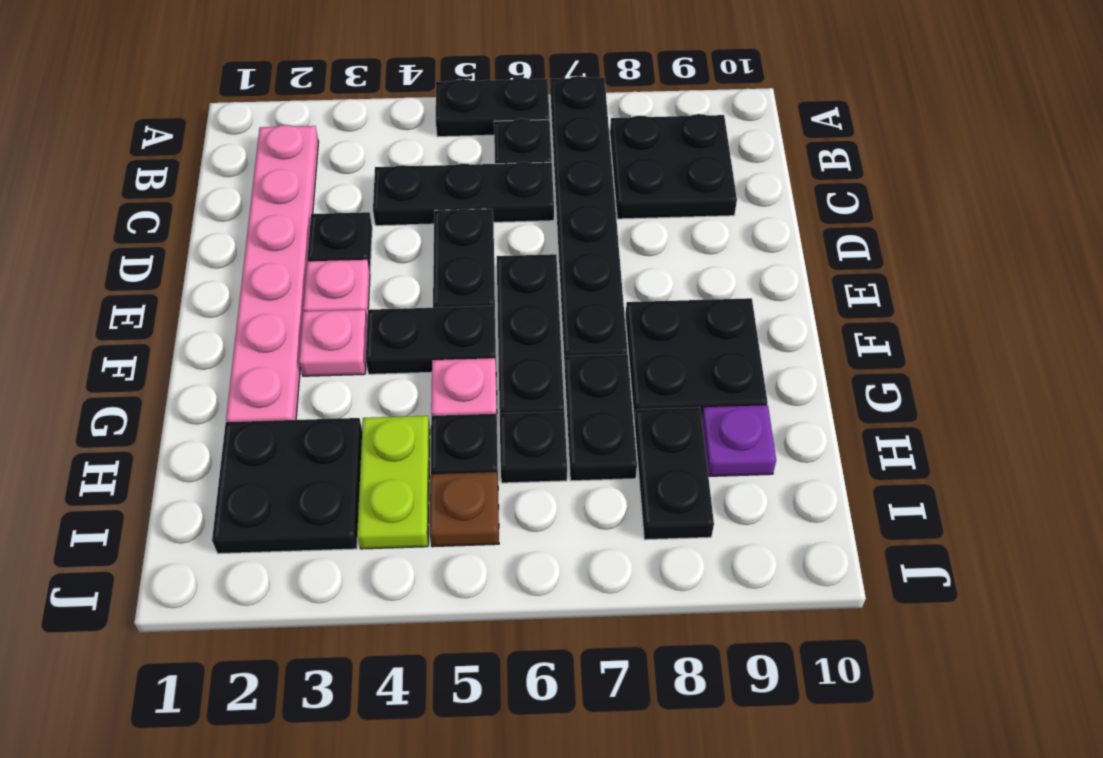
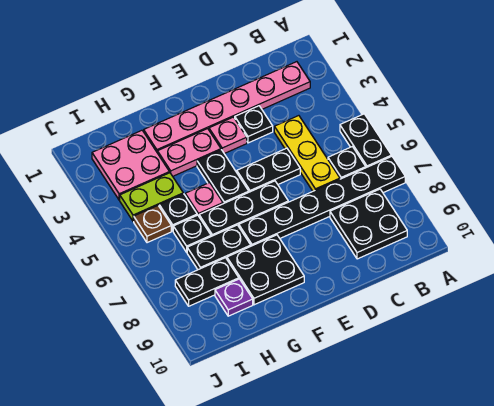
black plate C4:C6 level 1 -> yellow plate C4:C6 level 1
pink plate F3 level 1 -> pink plate F3:G3 level 1
black plate H2:I3 level 1 -> pink plate H2:I3 level 1

